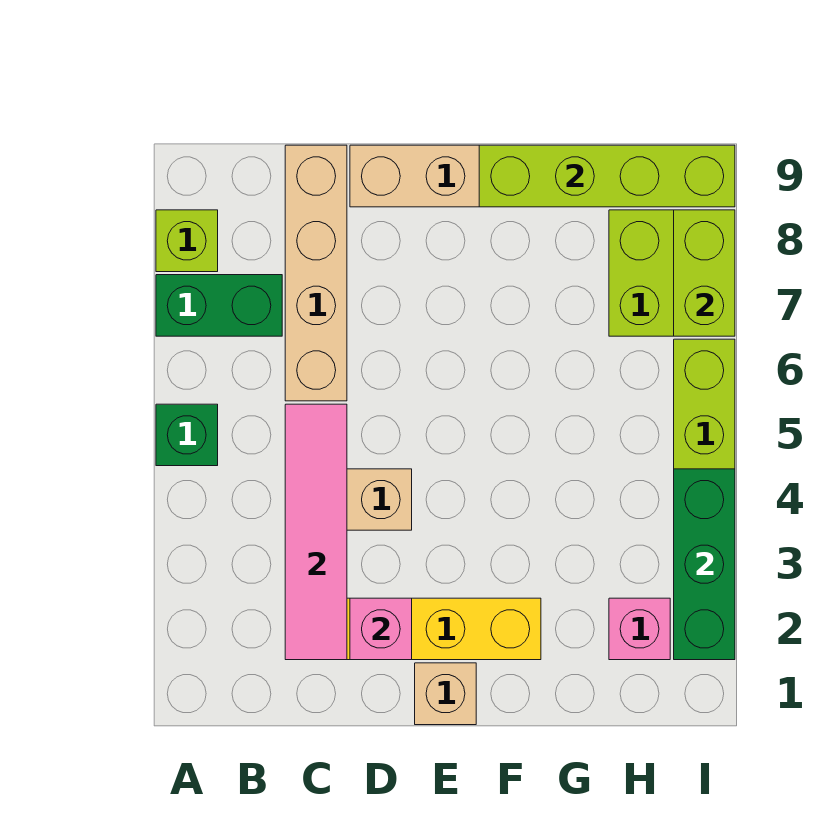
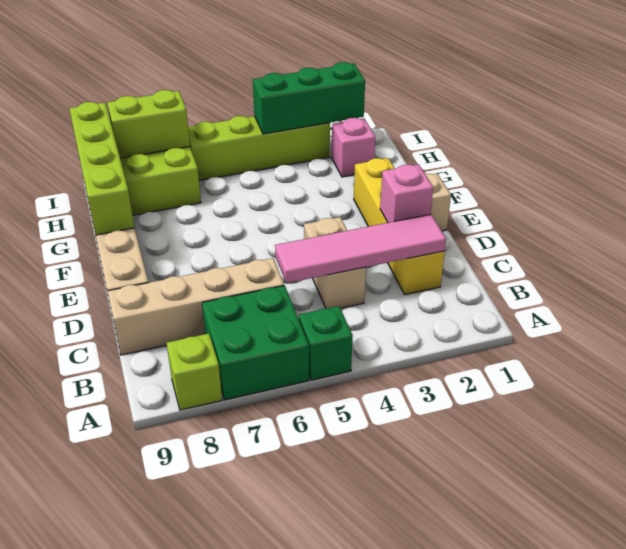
green brick A7:B7 level 1 -> green brick A6:B7 level 1

